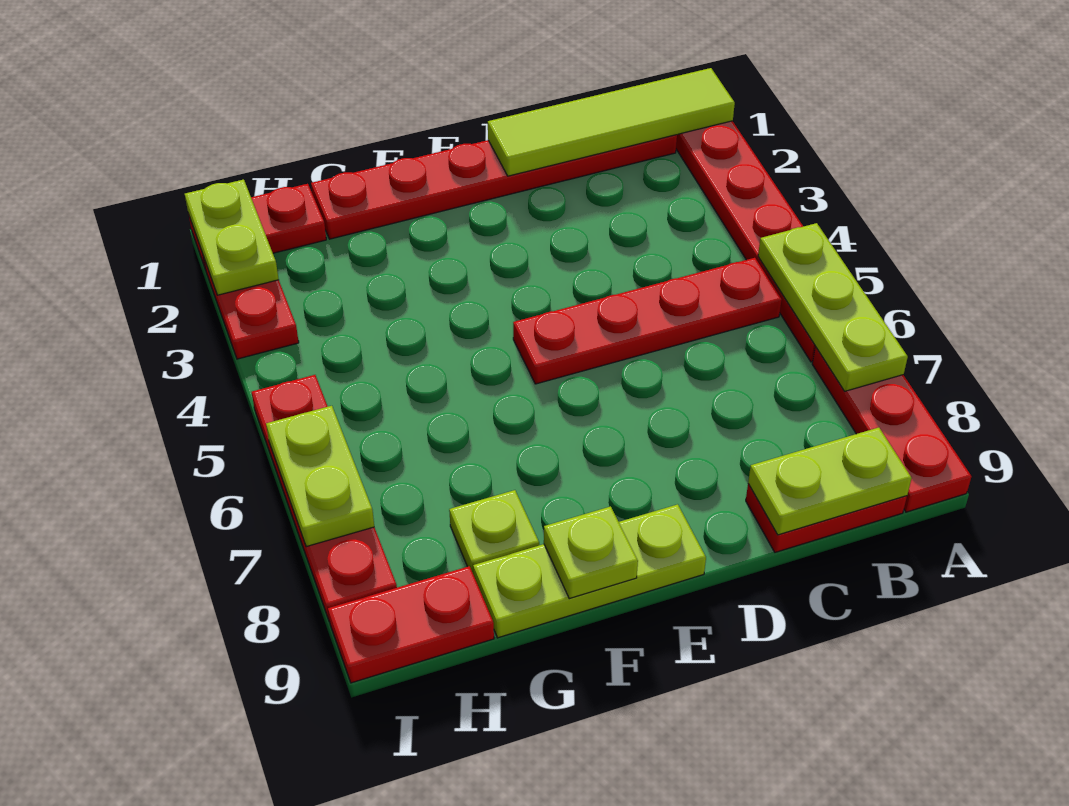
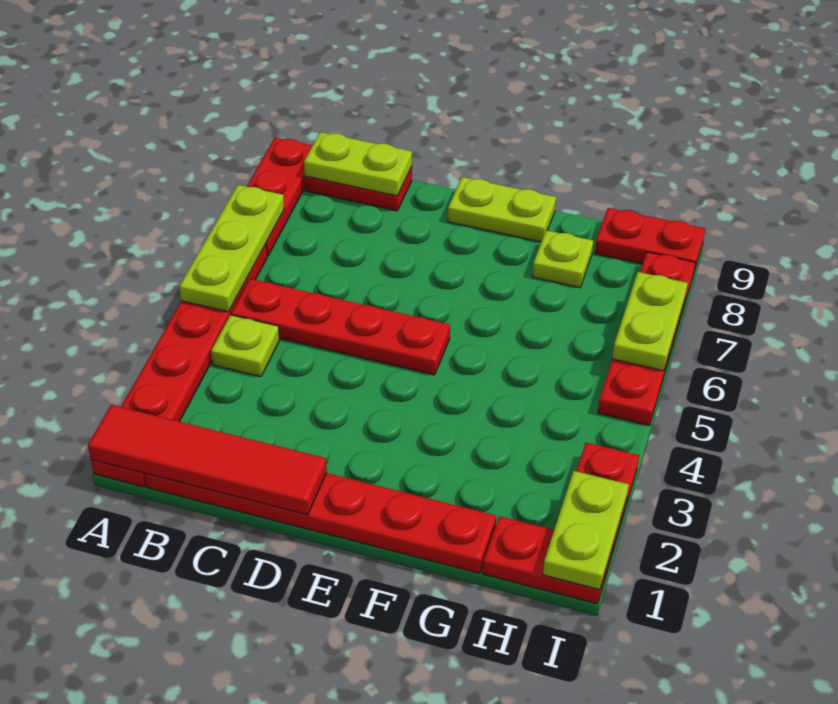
lime tile A1:D1 level 2 -> red tile A1:D1 level 2
lime plate E9:G9 level 1 -> lime plate E9:F9 level 1
lime plate F9 level 2 -> lime plate B4 level 1

